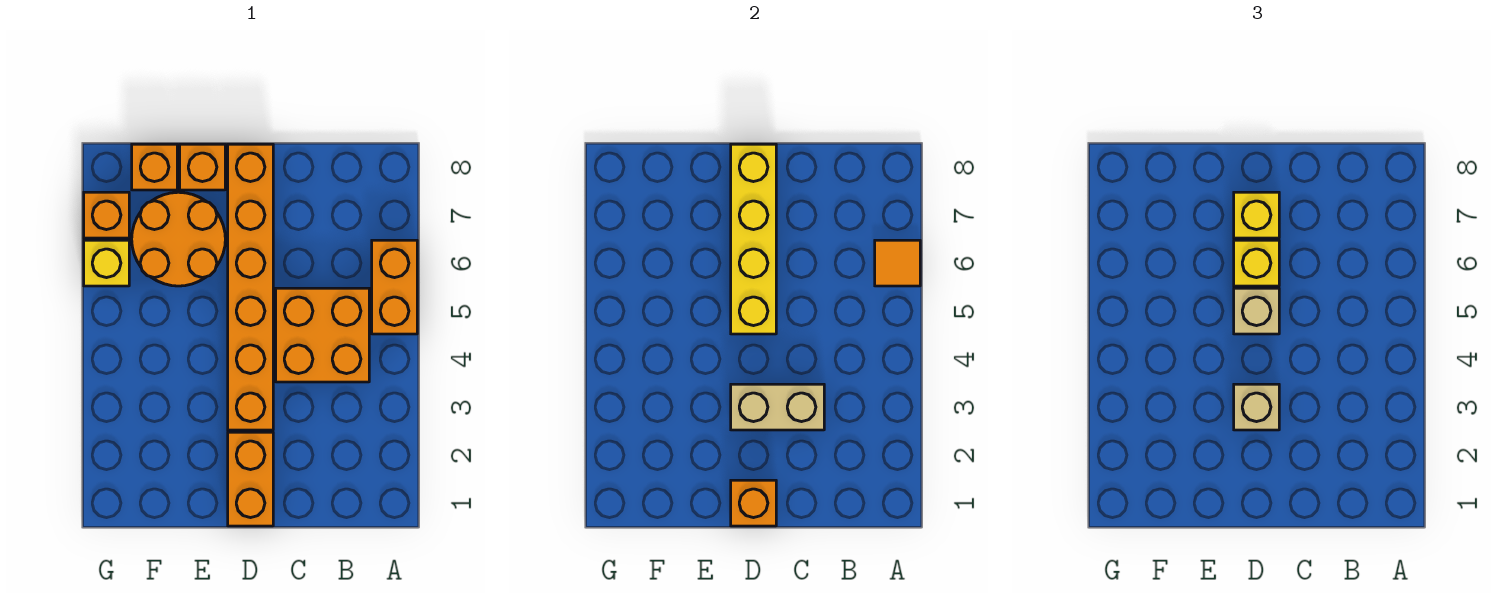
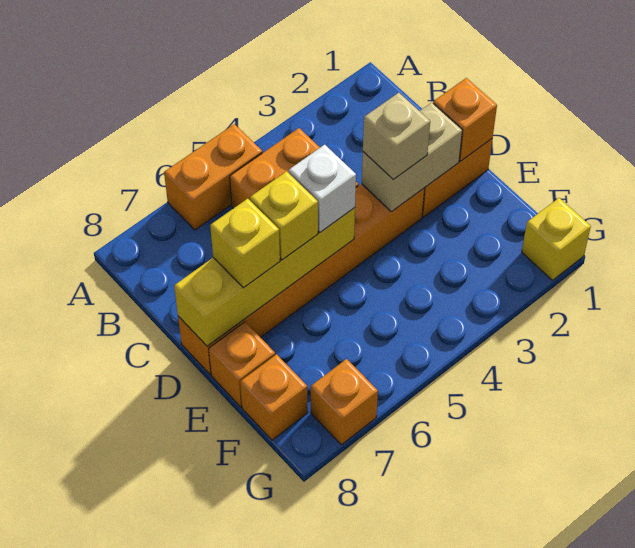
orange tile A6 level 2 -> none
tan brick C3:D3 level 2 -> tan brick D2:D3 level 2
tan brick D5 level 3 -> white brick D5 level 3
orange round brick E6:F7 level 1 -> none
yellow brick G6 level 1 -> yellow brick G1 level 1

